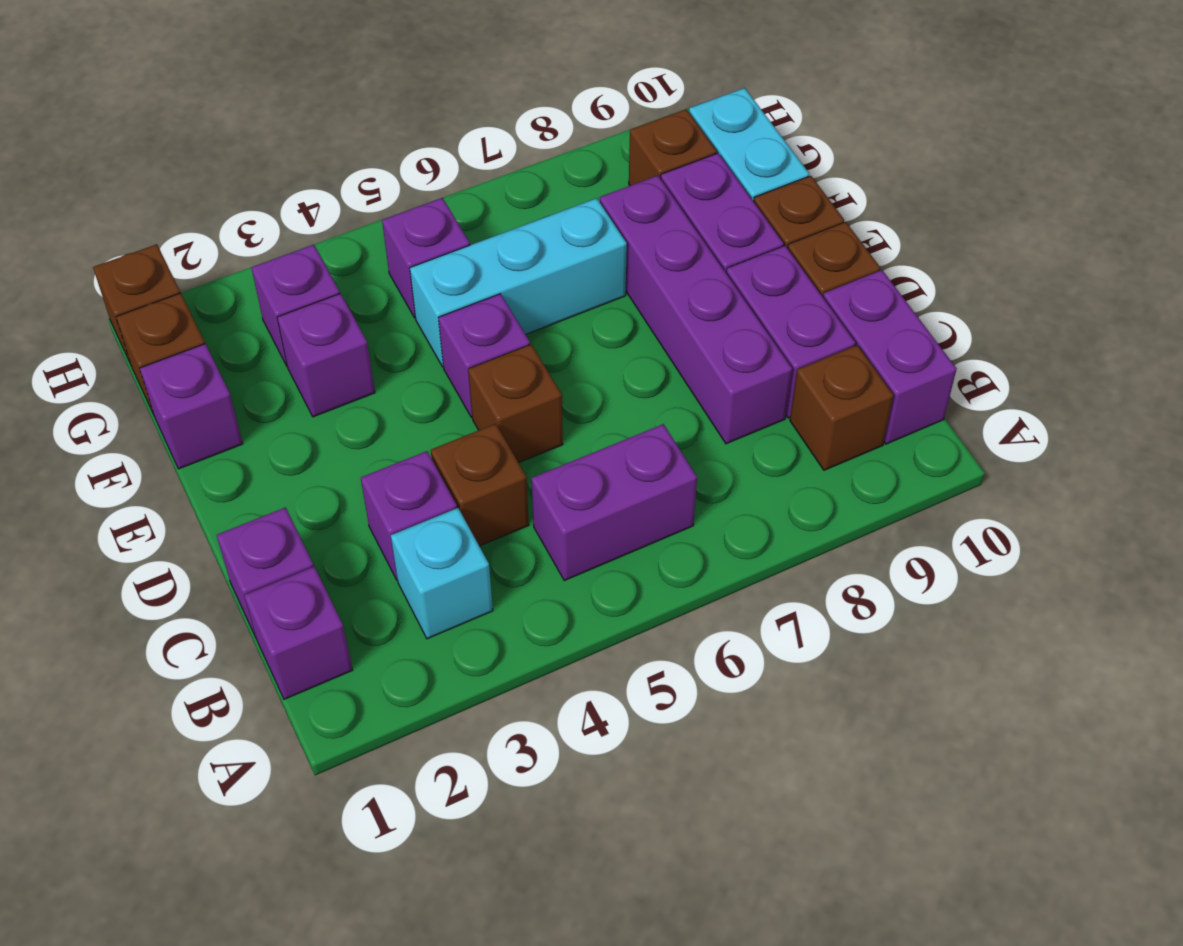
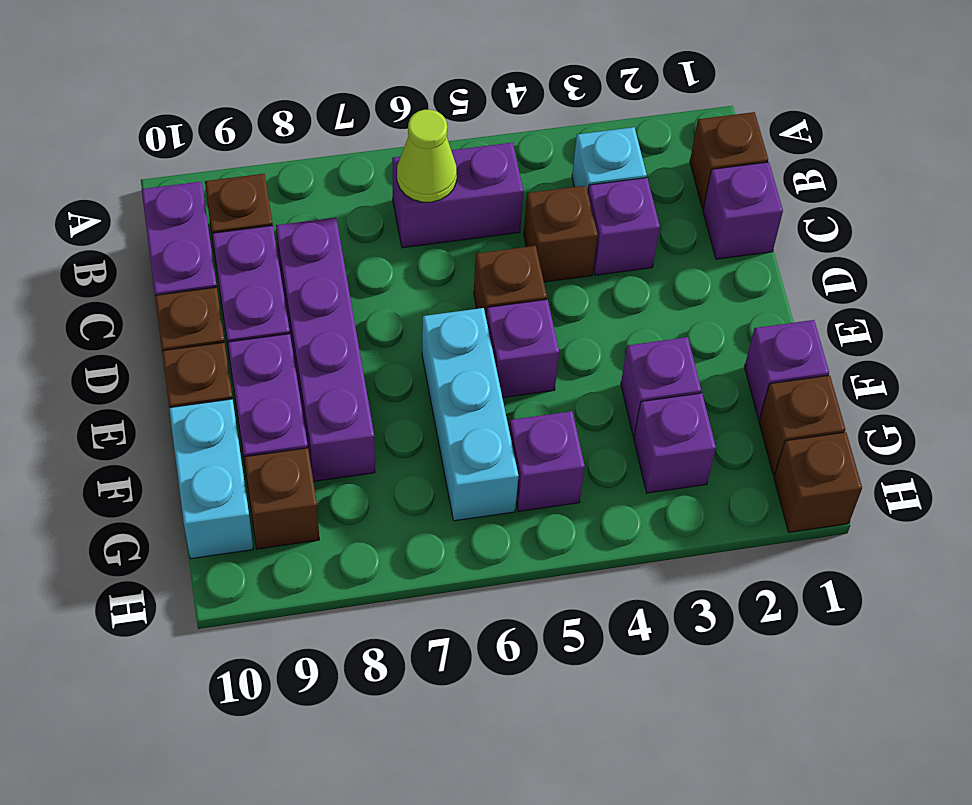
purple brick B1 level 1 -> brown brick B1 level 1
none -> lime cone B6 level 2
cyan brick F5:F7 level 1 -> cyan brick E6:G6 level 1

